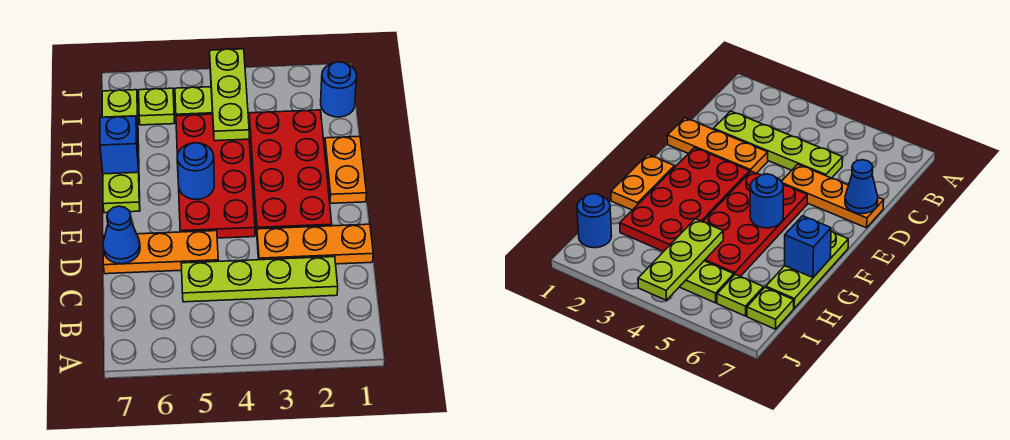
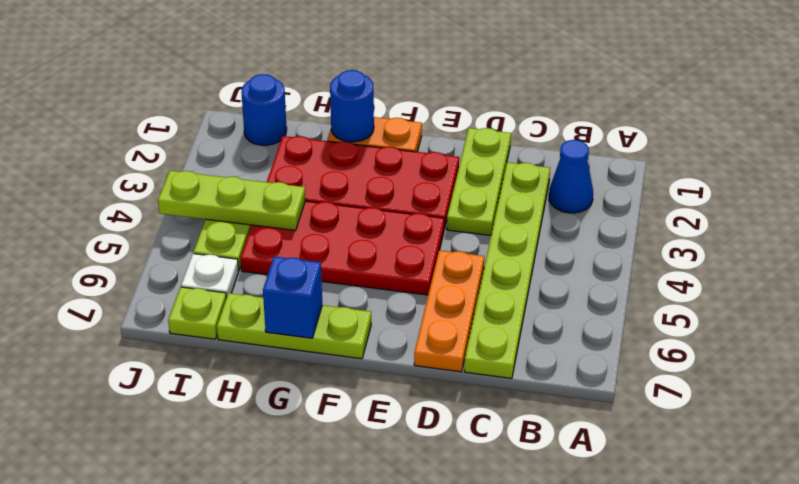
lime plate C2:C5 level 1 -> lime plate C2:C7 level 1
orange plate D1:D3 level 1 -> lime plate D1:D3 level 1
blue cone D7 level 2 -> blue cone B2 level 1
blue round brick F5 level 2 -> blue round brick G1 level 2
lime plate I6 level 1 -> white plate I6 level 1

